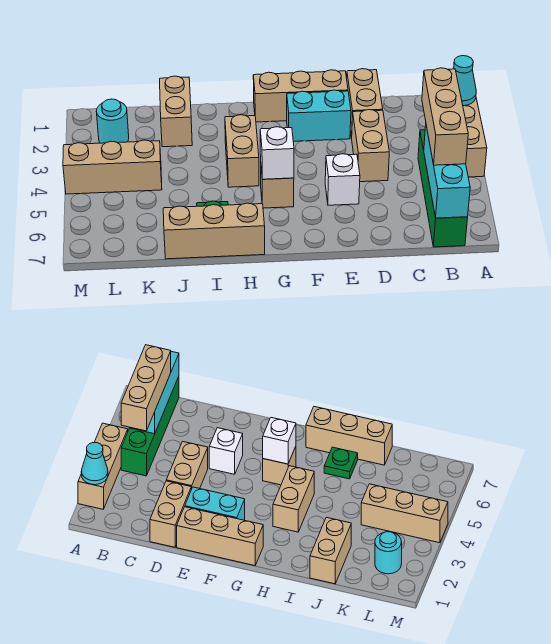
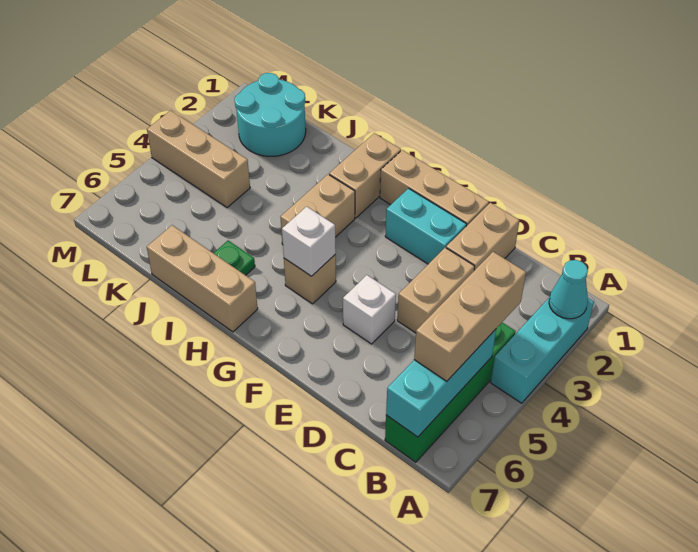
tan brick A2:A4 level 1 -> cyan brick A2:A4 level 1
tan brick J1:J2 level 1 -> tan brick H1:H2 level 1
cyan round brick L2 level 1 -> cyan round brick K1:L2 level 1

